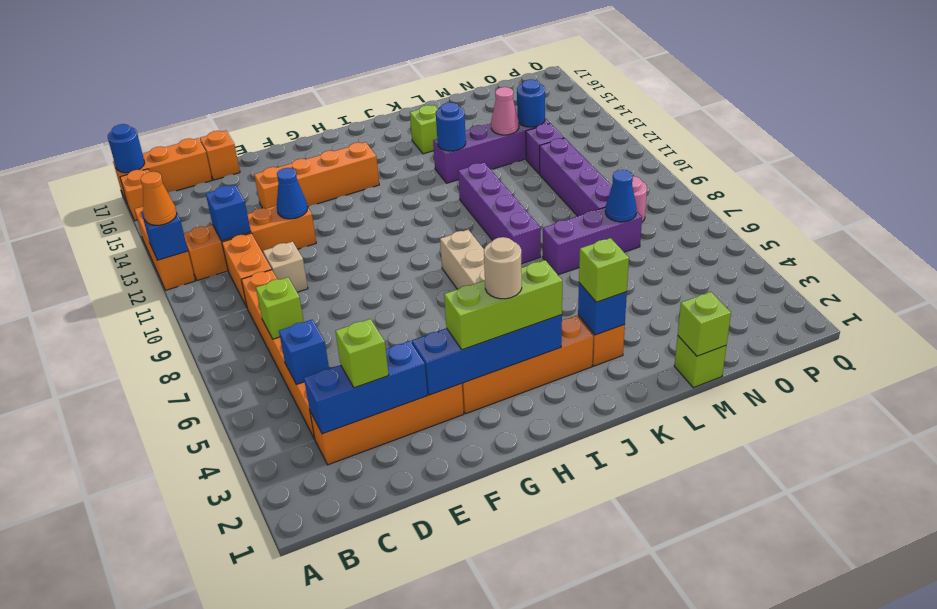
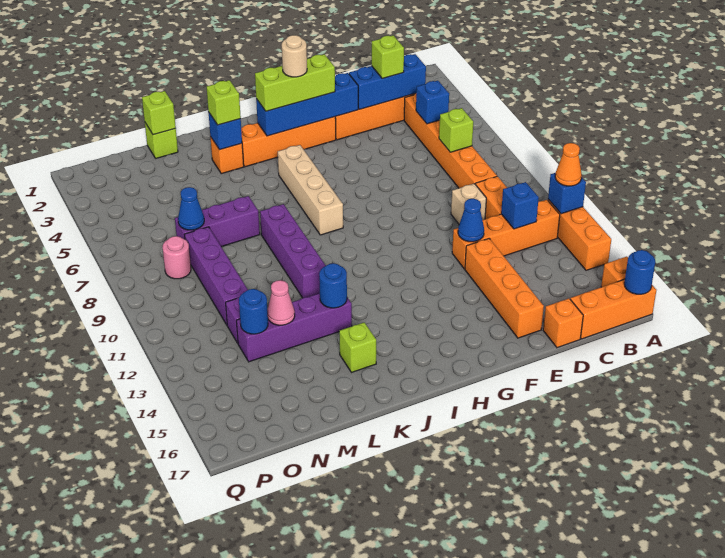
orange brick E14:H14 level 1 -> orange brick E13:E16 level 1

